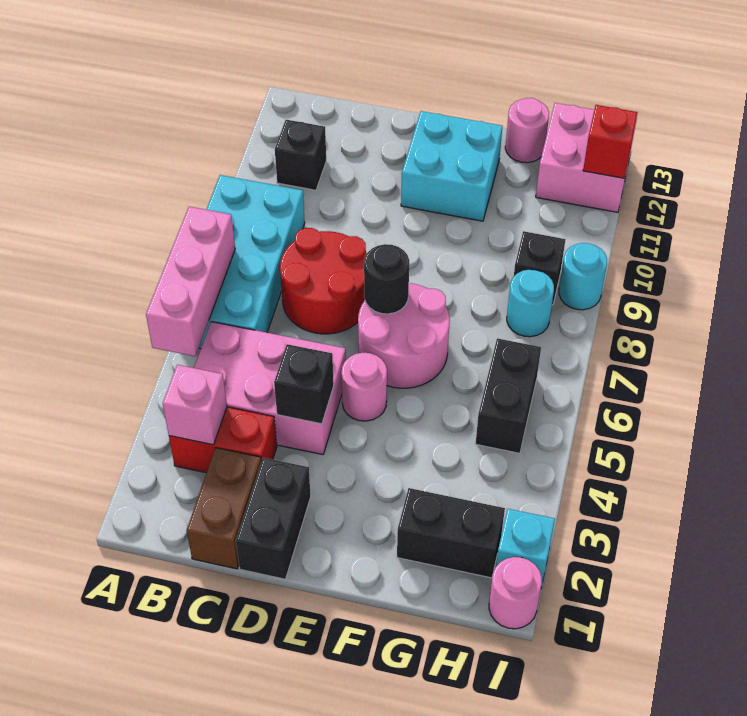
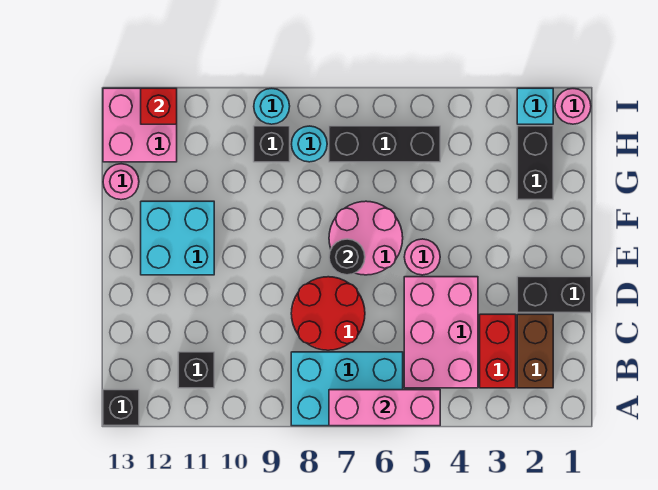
cyan brick A6:B9 level 1 -> cyan brick A6:B8 level 1
pink brick B3 level 2 -> none
brown brick C1:C2 level 1 -> brown brick B2:C2 level 1
black brick D4 level 2 -> black brick A13 level 1
black brick H5:H6 level 1 -> black brick H5:H7 level 1

